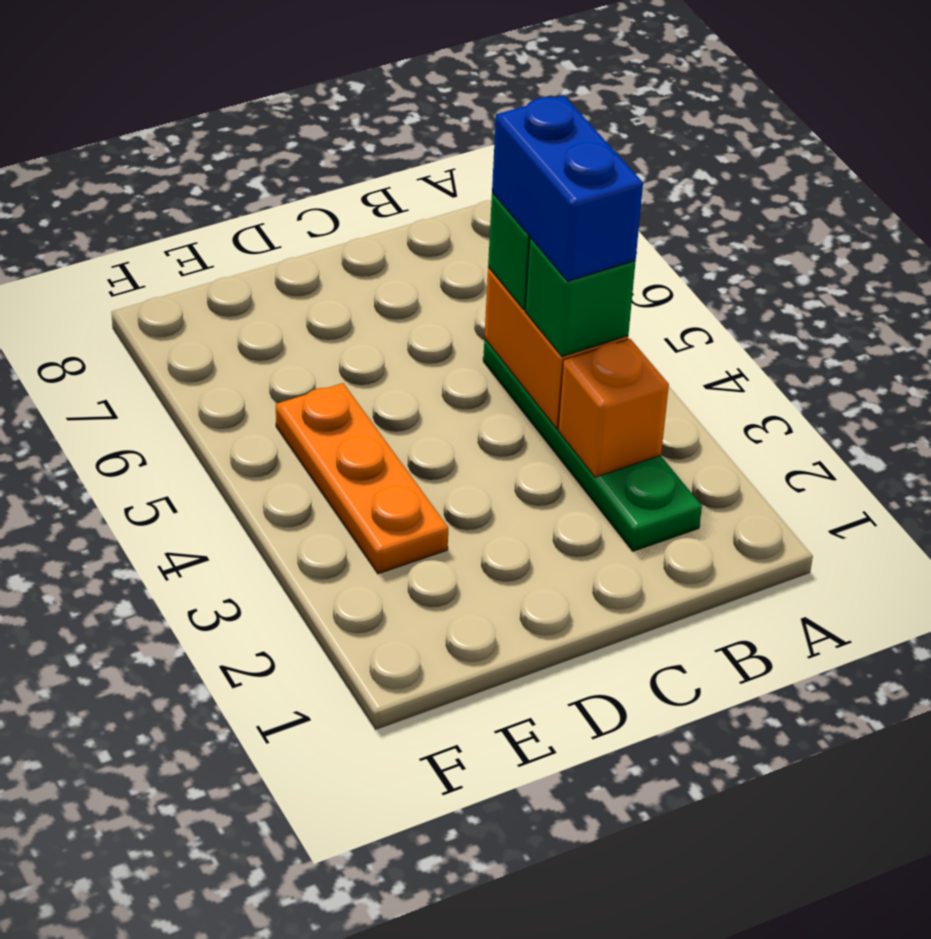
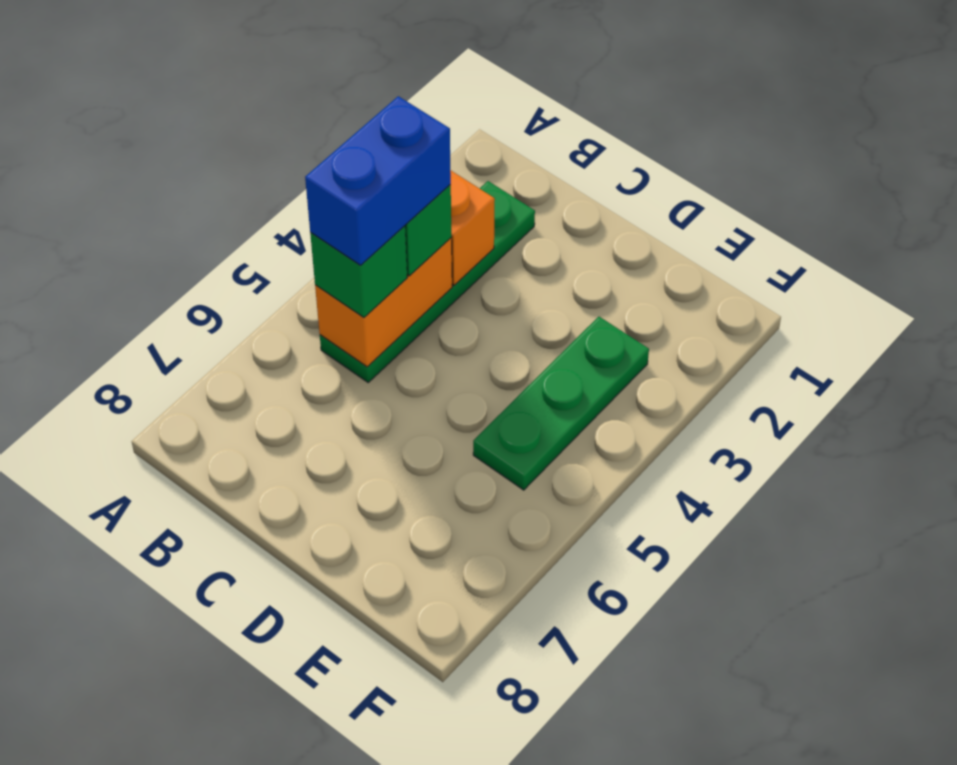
orange plate E3:E5 level 1 -> green plate E3:E5 level 1

